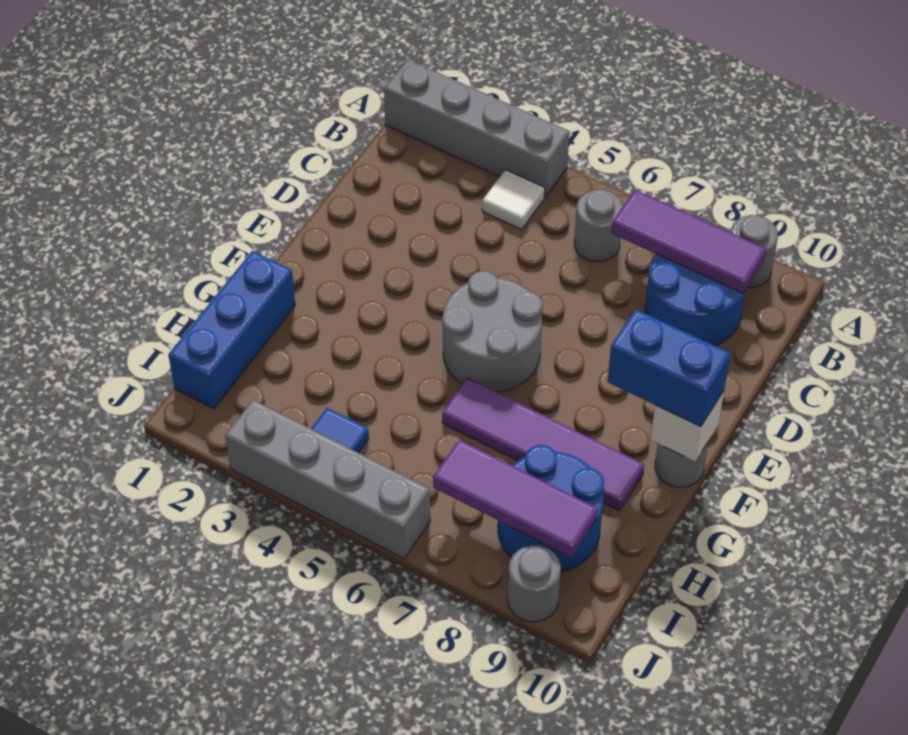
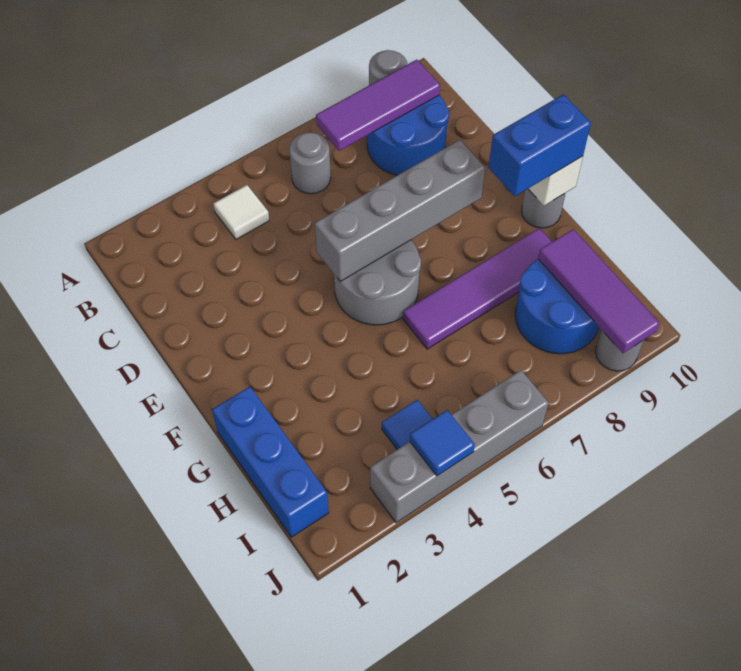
grey brick A1:A4 level 1 -> grey brick E5:E8 level 2
purple tile I7:I9 level 2 -> purple tile H9:J9 level 2
none -> blue tile J4 level 2

